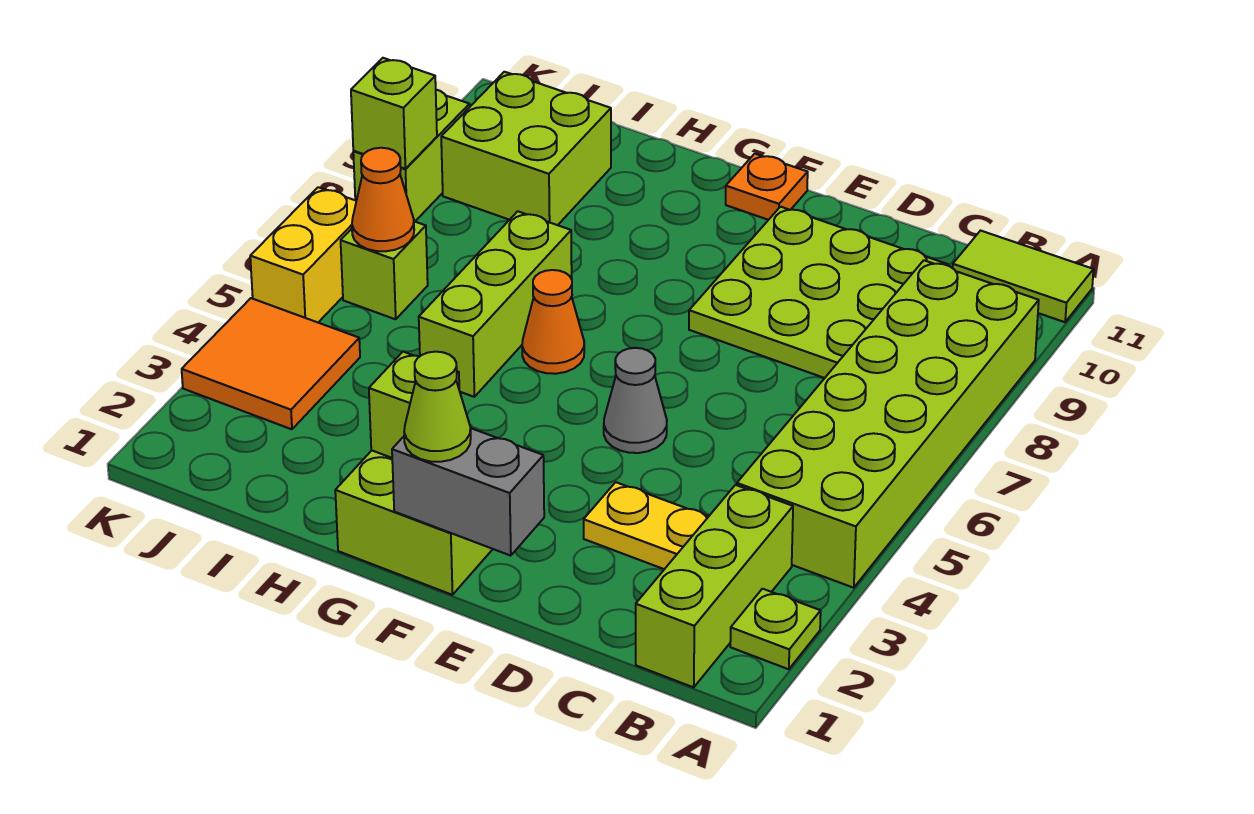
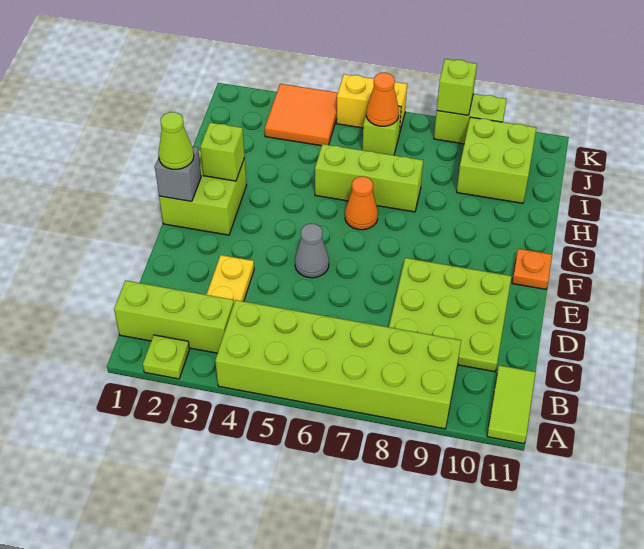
grey brick E1:F1 level 2 -> grey brick F1 level 2

